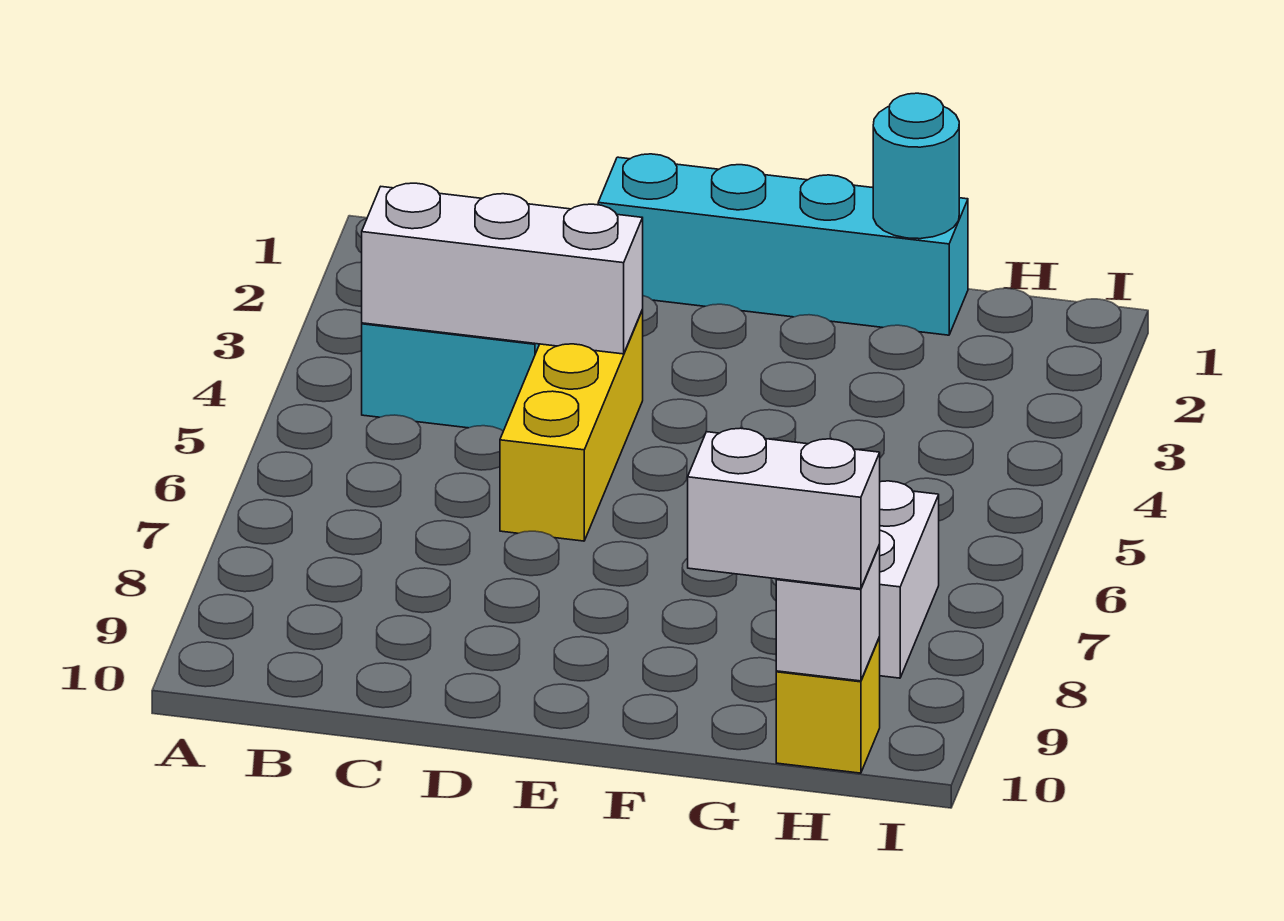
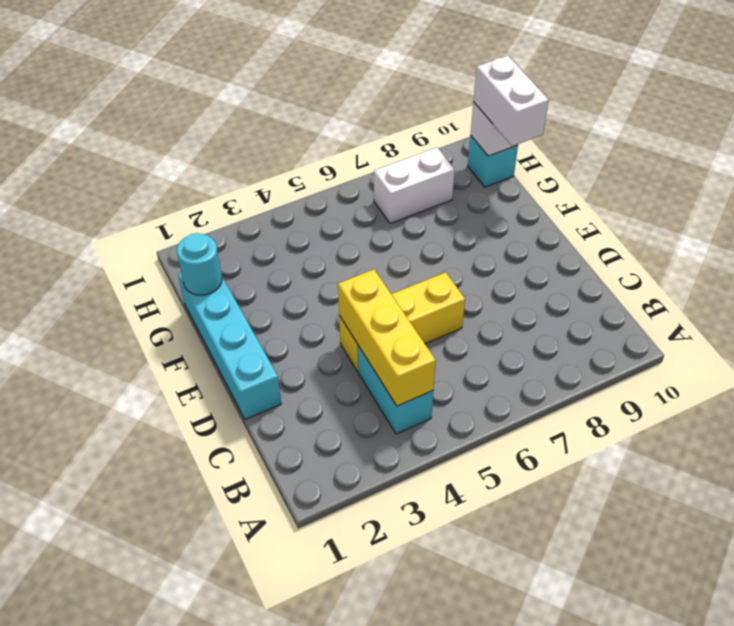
white brick B4:D4 level 2 -> yellow brick B4:D4 level 2
yellow brick H10 level 1 -> cyan brick H10 level 1

